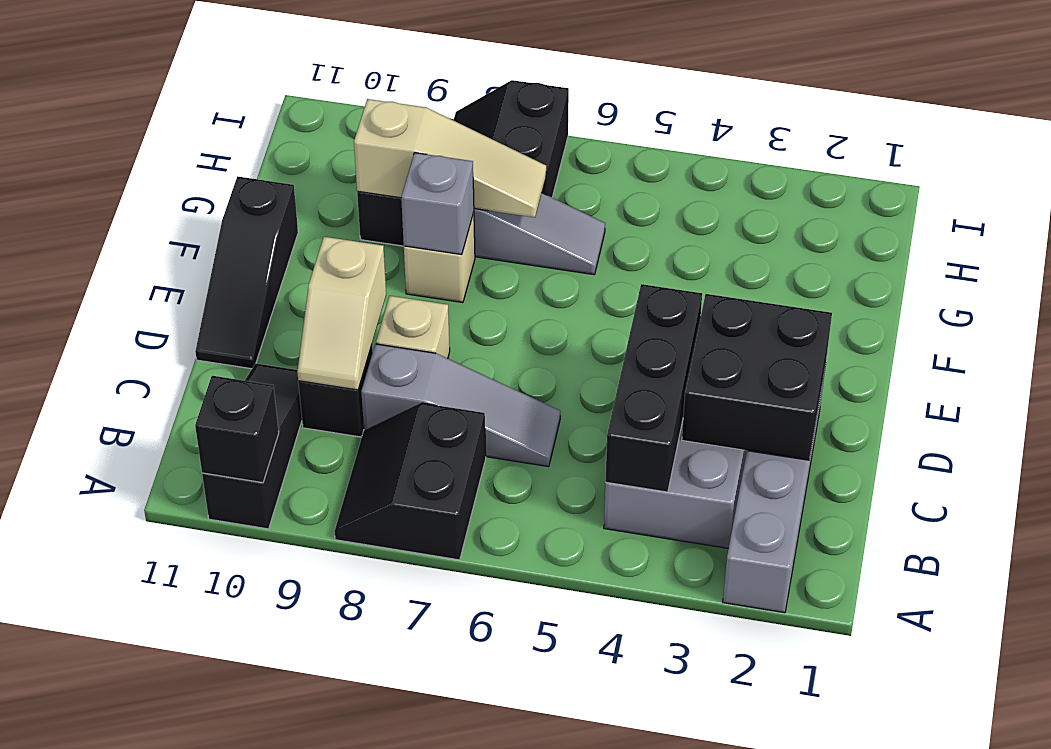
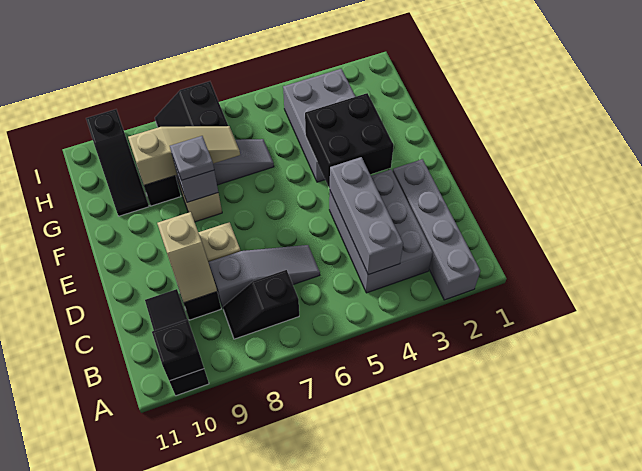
black slope A7:B8 level 1 top 7 -> black slope B7:B8 level 1 top 7
black brick B4:D4 level 2 -> grey brick B4:D4 level 2
black brick C2:D3 level 2 -> black brick E3:F4 level 2
black slope D11:F11 level 1 top F -> black slope G10:I10 level 1 top I
none -> grey brick F3:H4 level 1
none -> grey plate F8 level 3

